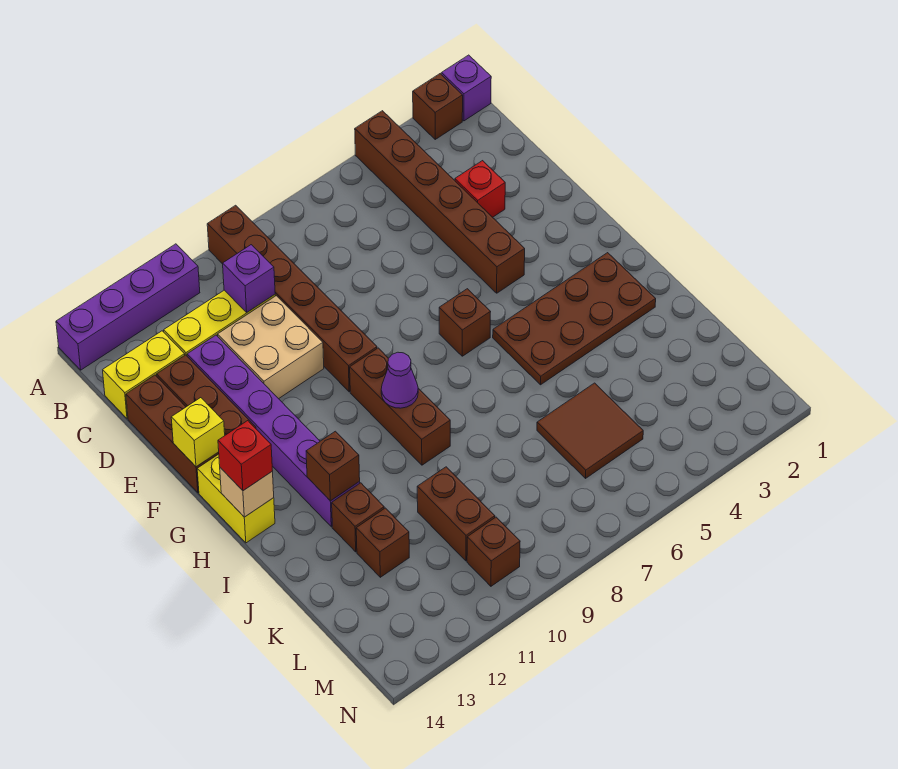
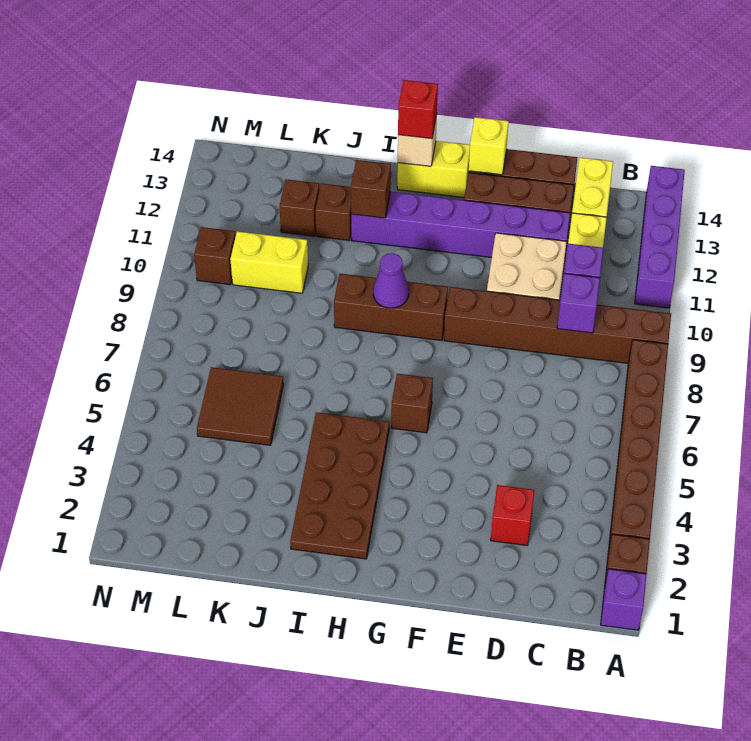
brown brick A4:F4 level 1 -> brown brick A3:A8 level 1
none -> purple brick C9 level 2
brown brick K10:L10 level 1 -> yellow brick K10:L10 level 1

